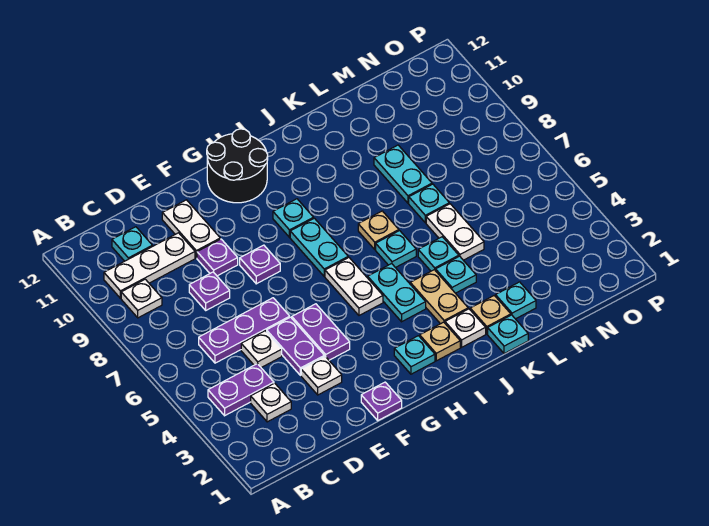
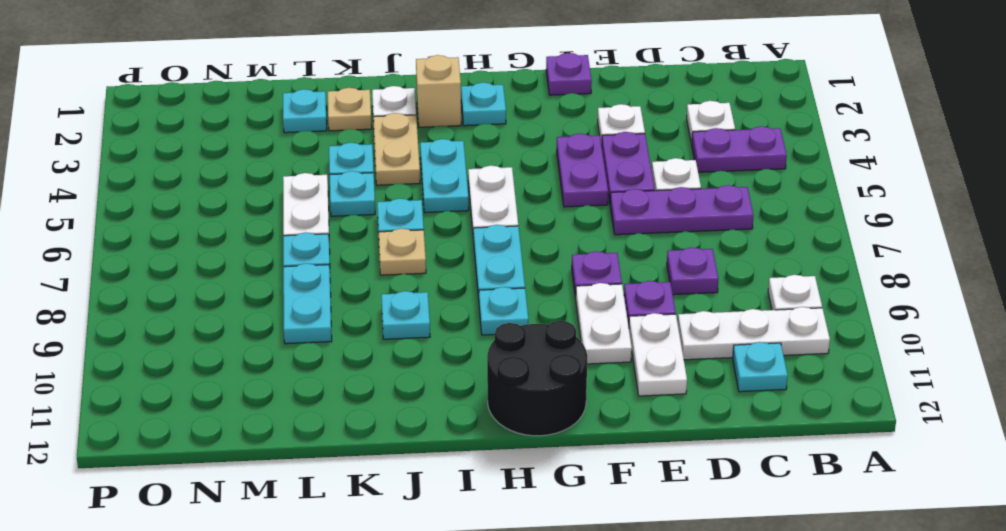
none -> white plate F9:F10 level 1
tan plate I2 level 1 -> tan brick I2 level 1
cyan plate K1 level 1 -> cyan plate J9 level 1

